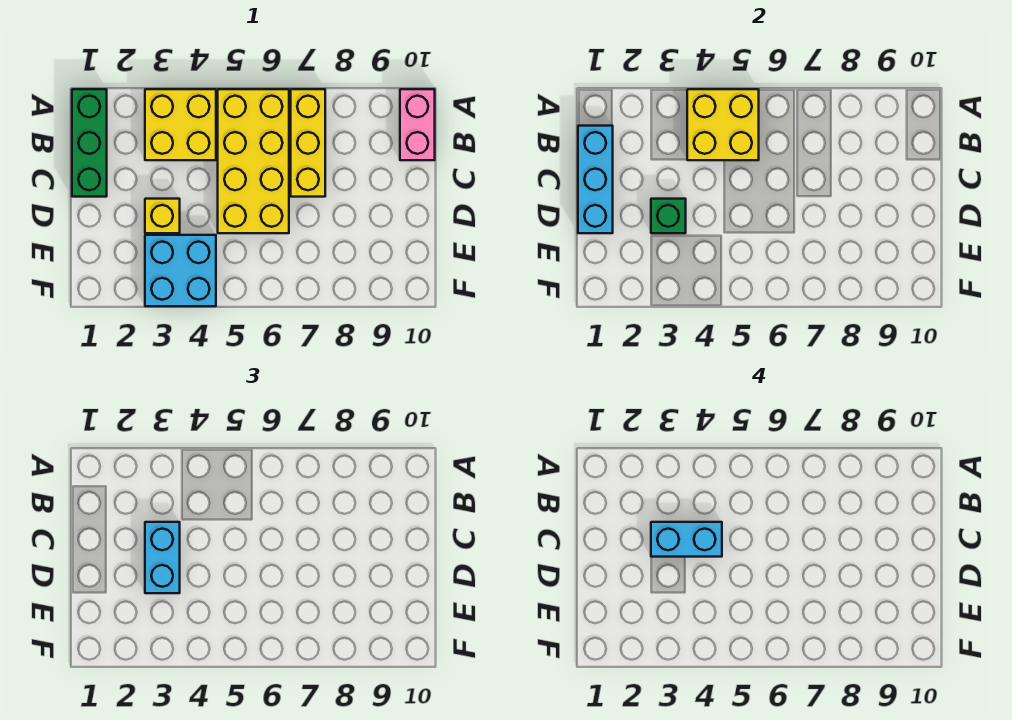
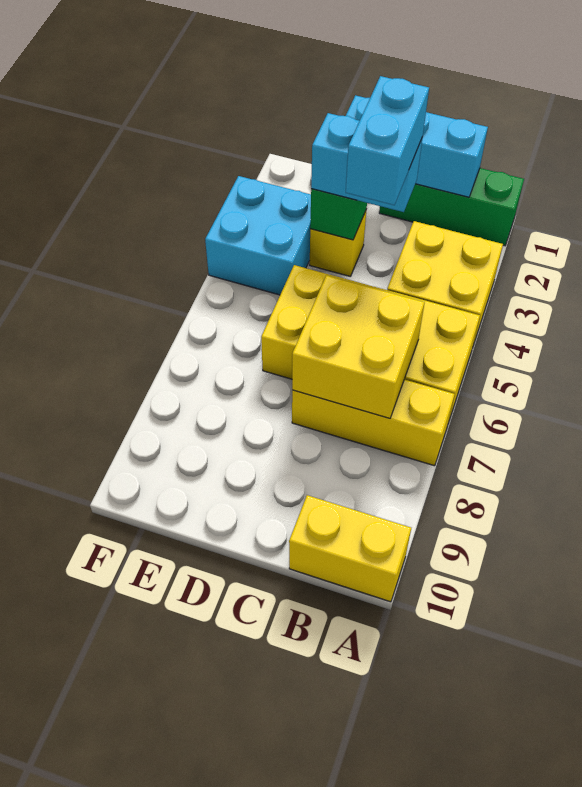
yellow brick A4:B5 level 2 -> yellow brick B6:C7 level 2
pink brick A10:B10 level 1 -> yellow brick A10:B10 level 1

